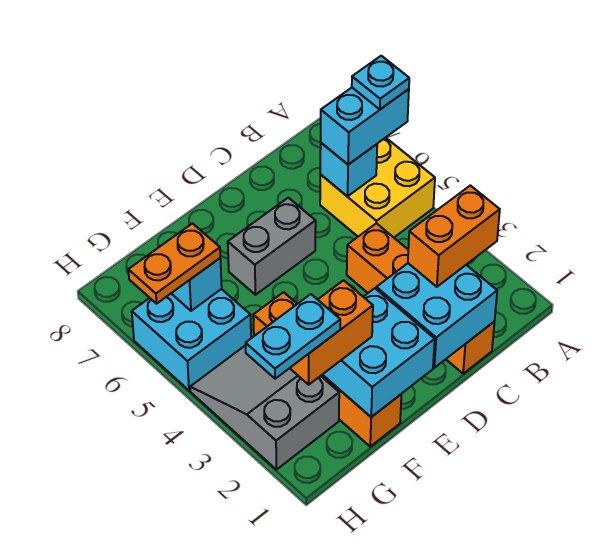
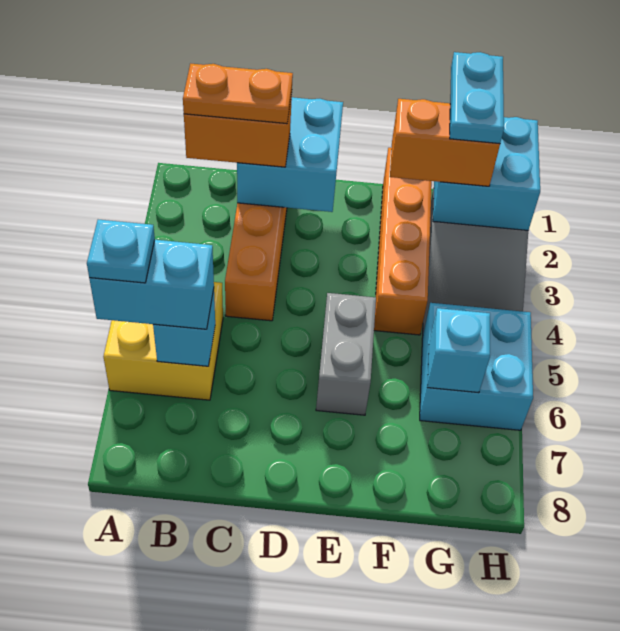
grey brick D6:E6 level 1 -> grey brick E5:E6 level 1
cyan brick E1:F2 level 2 -> cyan brick G1:H2 level 2
cyan plate G2:H2 level 4 -> cyan plate G1:G2 level 4
orange plate G6:H6 level 3 -> orange plate B2:C2 level 4

